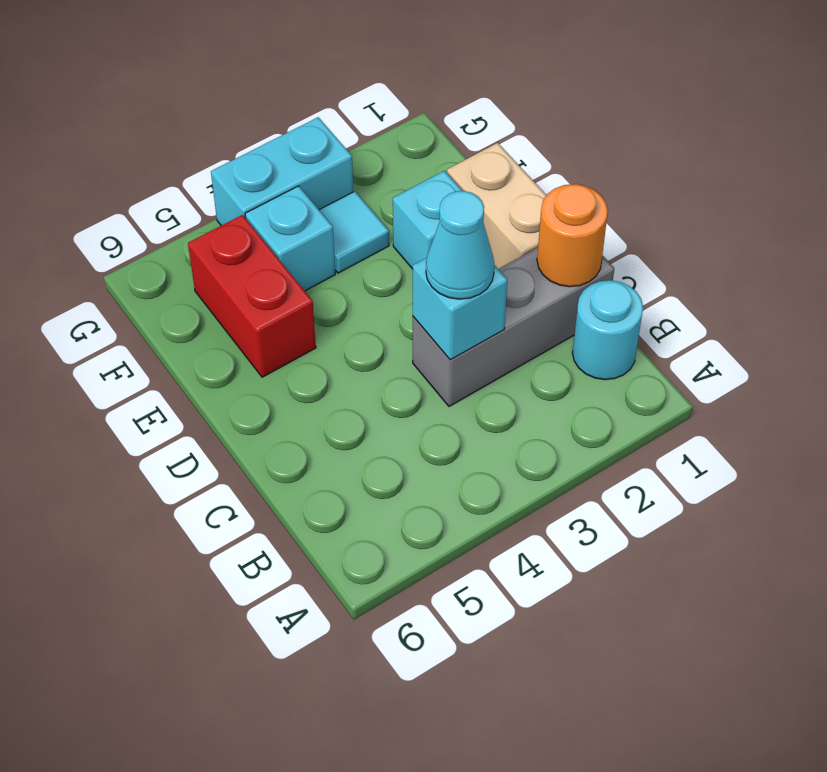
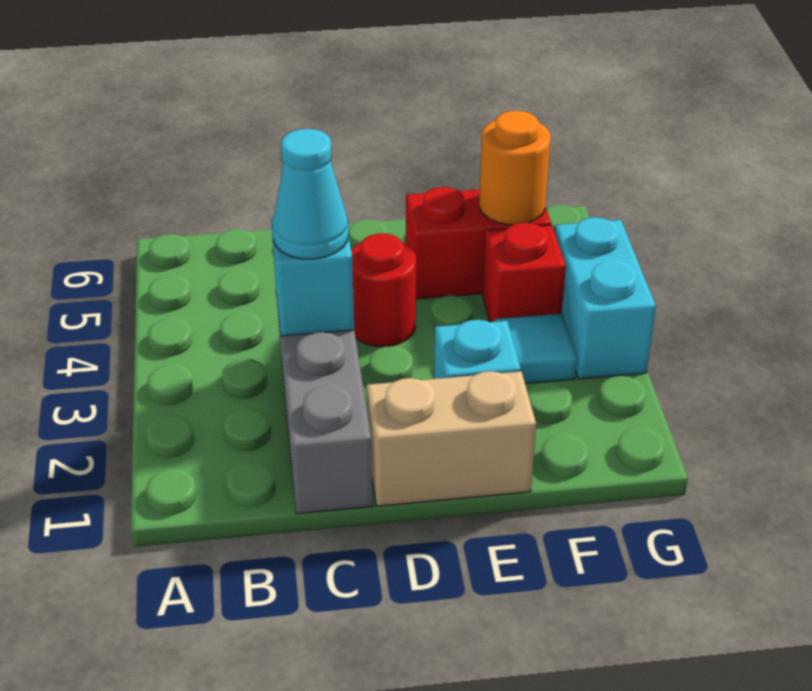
cyan round brick B1 level 1 -> none
orange round brick C1 level 2 -> orange round brick F5 level 2
none -> red round brick D4 level 1
cyan brick F4 level 1 -> red brick F4 level 1

